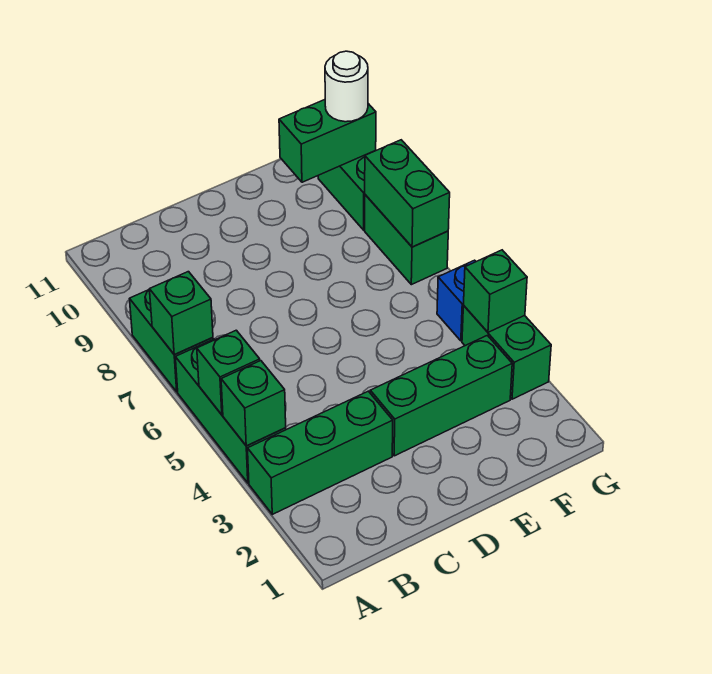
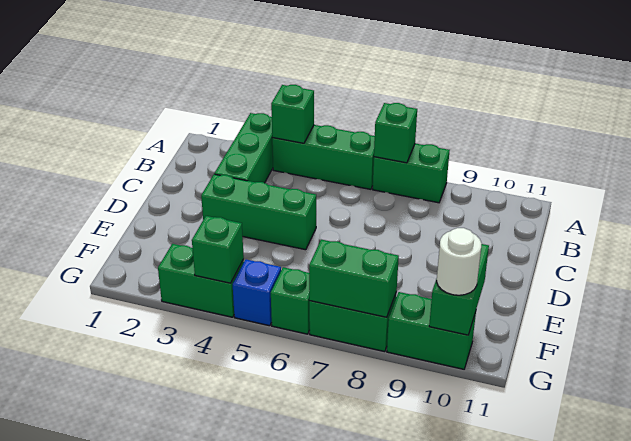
green brick A5 level 2 -> green brick G6 level 1
green brick D3:F3 level 1 -> green brick D3:D5 level 1

